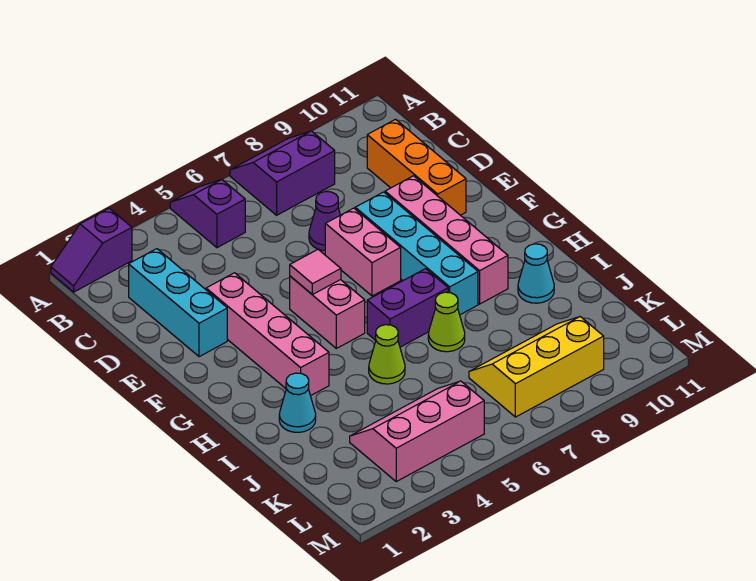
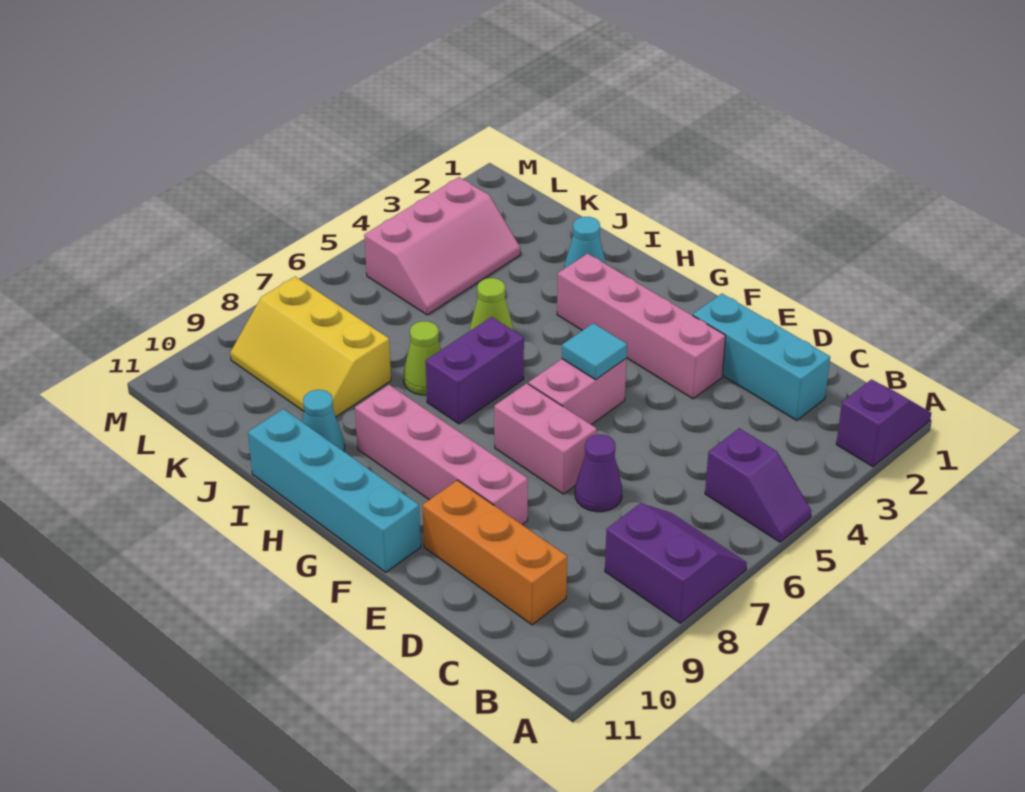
purple slope A7:B8 level 1 top B -> purple slope A7:B8 level 1 top 8
cyan brick E8:H8 level 1 -> cyan brick F11:I11 level 1
pink brick F5:G5 level 1 -> pink brick F5:F6 level 1
pink tile F5 level 2 -> cyan tile F5 level 2
yellow slope K7:L9 level 1 top L -> yellow slope J8:L9 level 1 top 8

